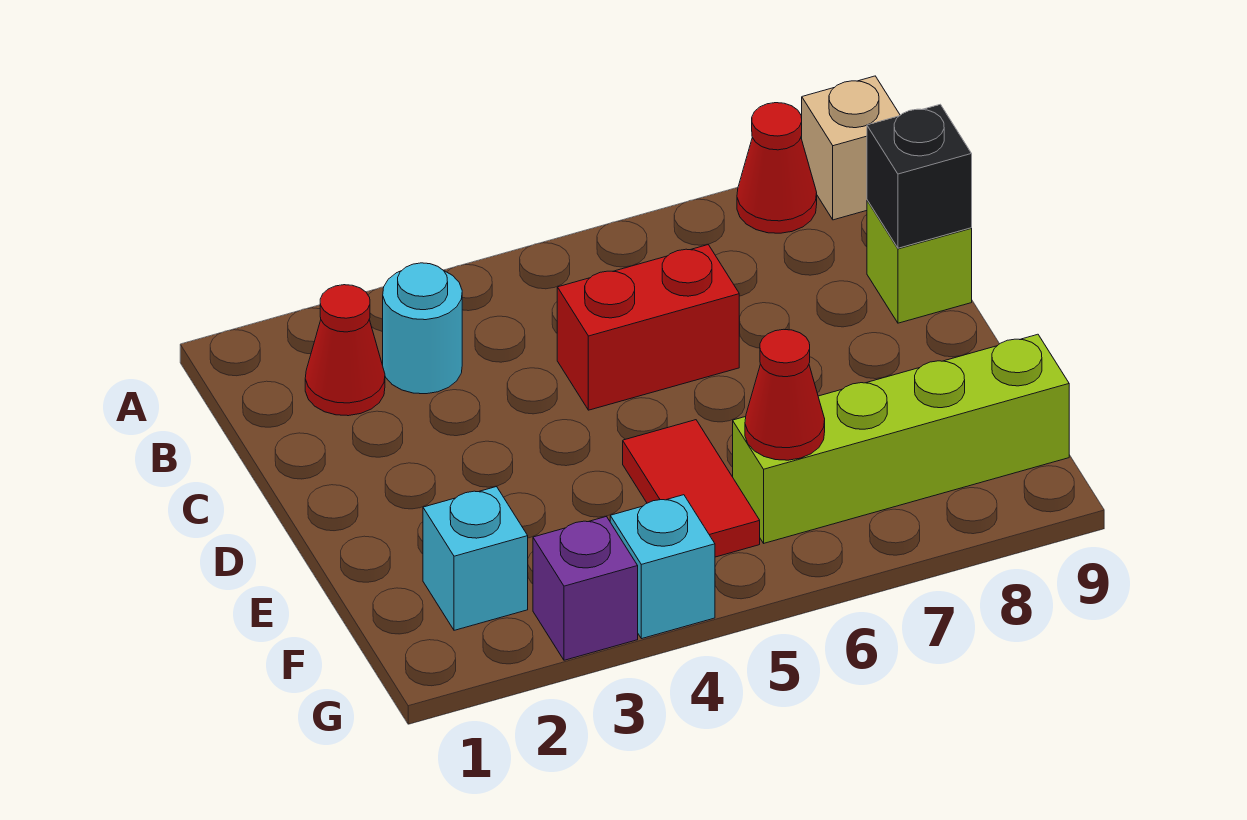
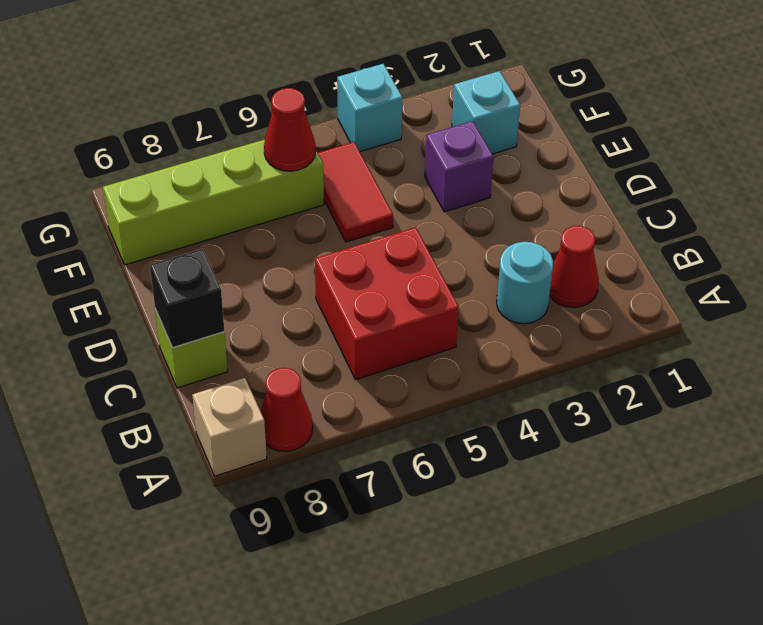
red brick C5:C6 level 1 -> red brick B5:C6 level 1
purple brick G3 level 1 -> purple brick E3 level 1

